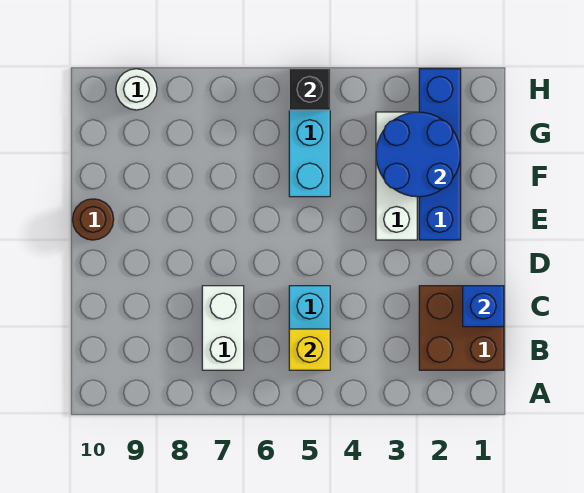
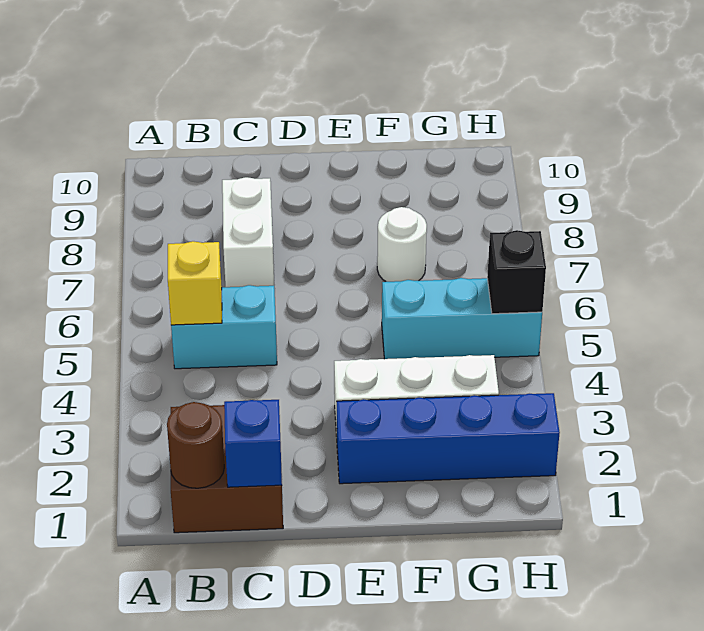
white brick B7:C7 level 1 -> white brick C7:C8 level 1
brown round brick E10 level 1 -> brown round brick B1 level 2
blue round brick F2:G3 level 2 -> none
white round brick H9 level 1 -> white round brick F7 level 1

